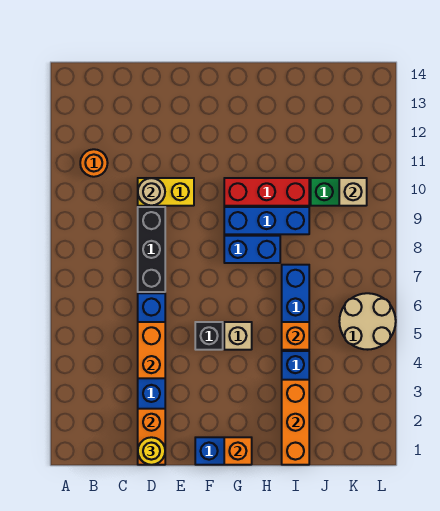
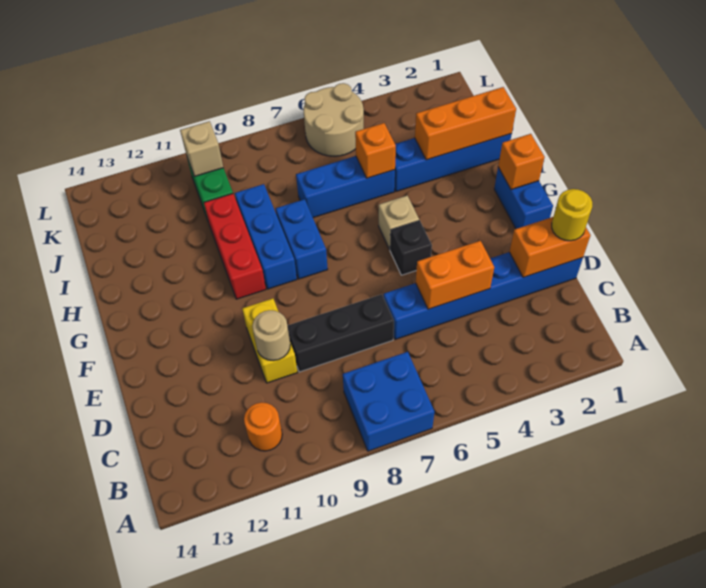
none -> blue brick A7:B8 level 1

